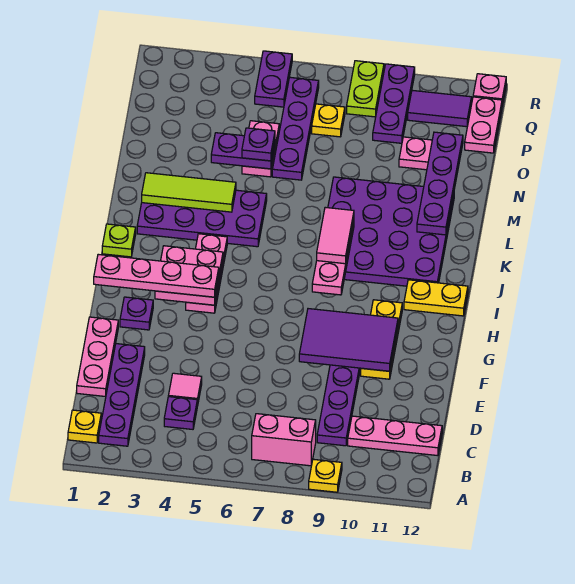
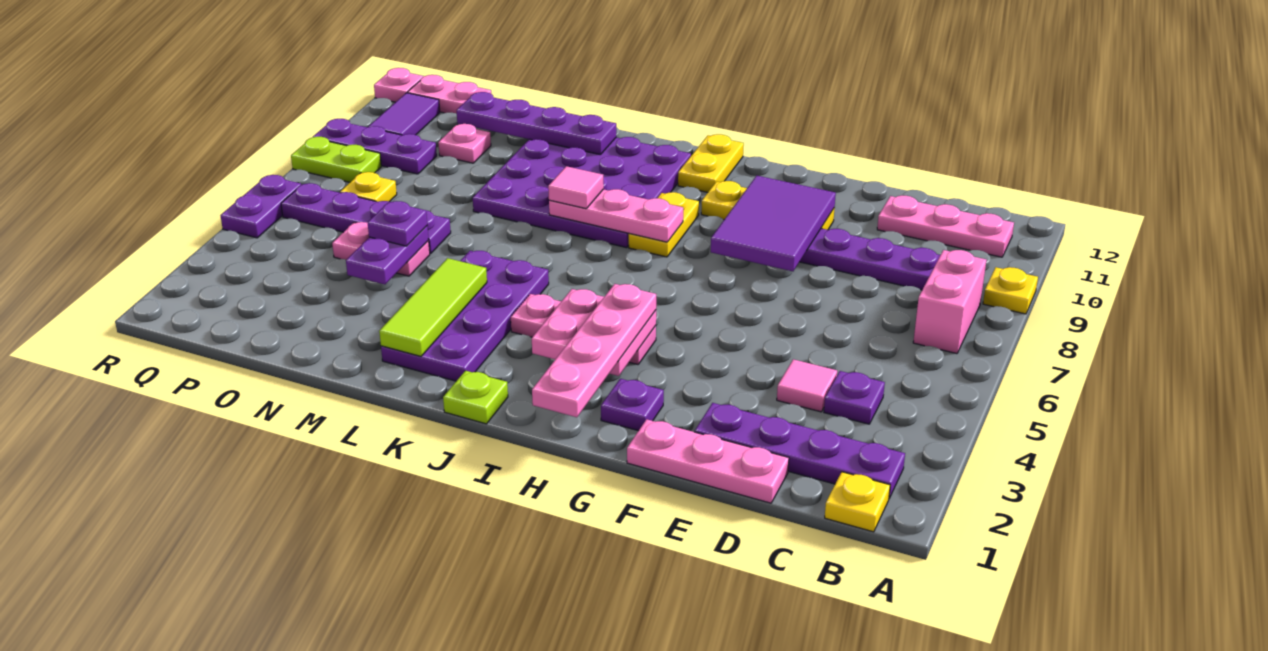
pink plate C10:C12 level 1 -> pink plate B11:D11 level 1
none -> yellow plate I8:I9 level 1
pink tile J8:K8 level 3 -> pink tile K8 level 3
purple plate Q5:R5 level 1 -> purple plate R5:R6 level 1

